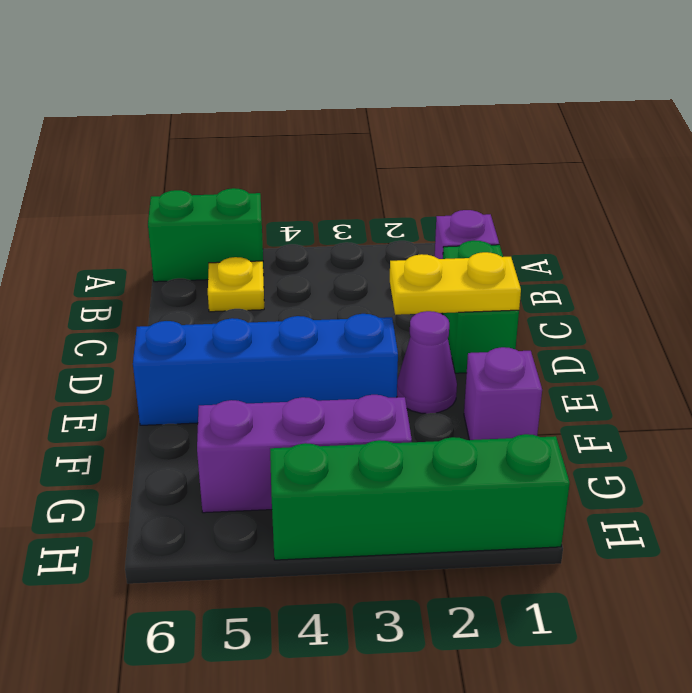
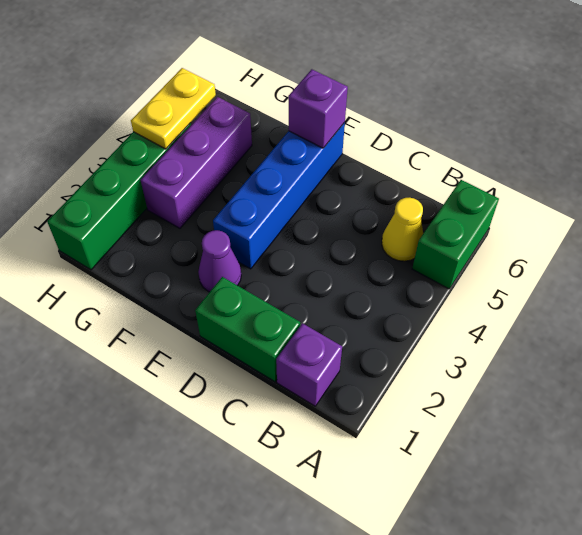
yellow plate B5 level 1 -> yellow cone B5 level 1
yellow plate D1:D2 level 2 -> yellow plate H4:H5 level 2
purple brick F1 level 1 -> purple brick E6 level 2

